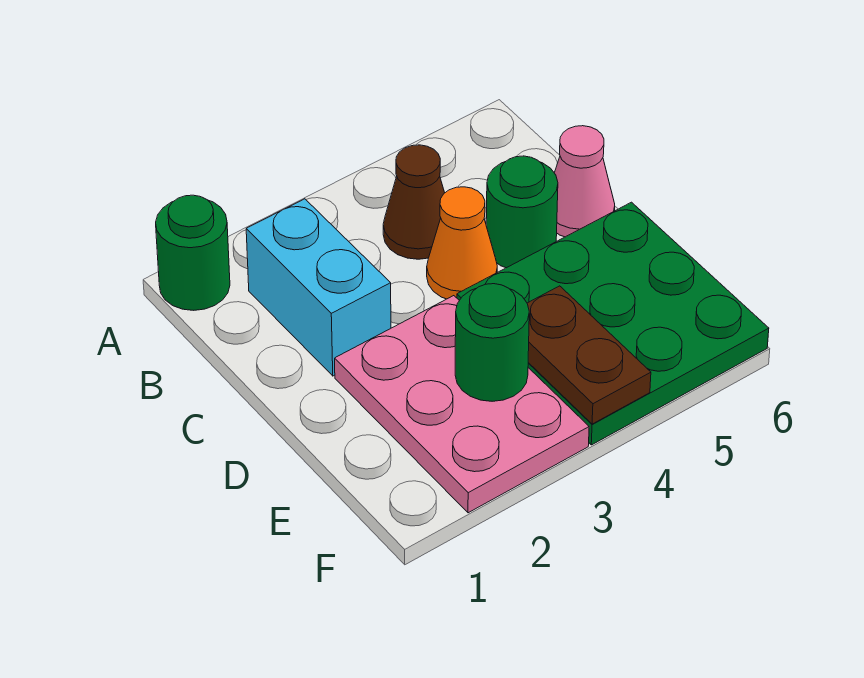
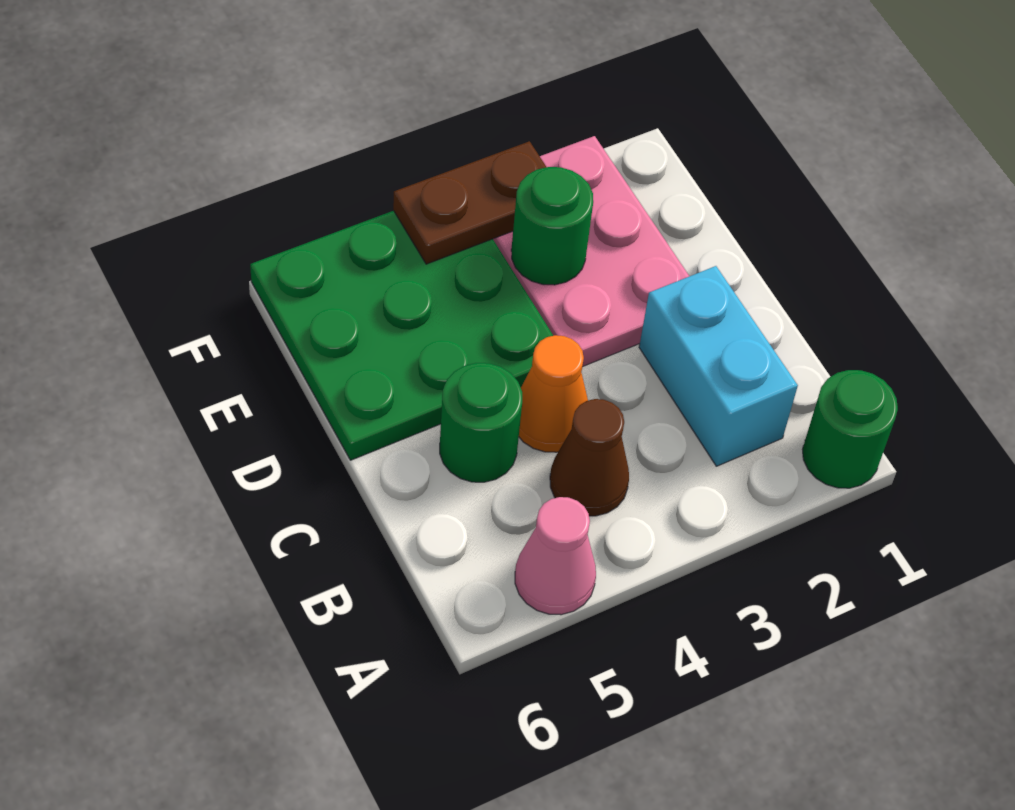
pink cone C6 level 1 -> pink cone A5 level 1
brown plate E4:F4 level 2 -> brown plate F3:F4 level 2

